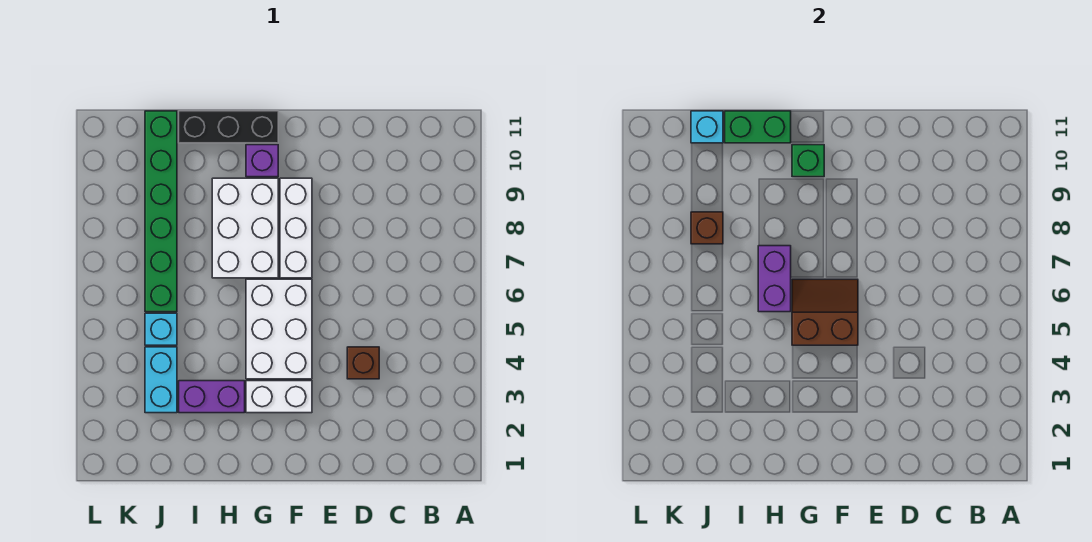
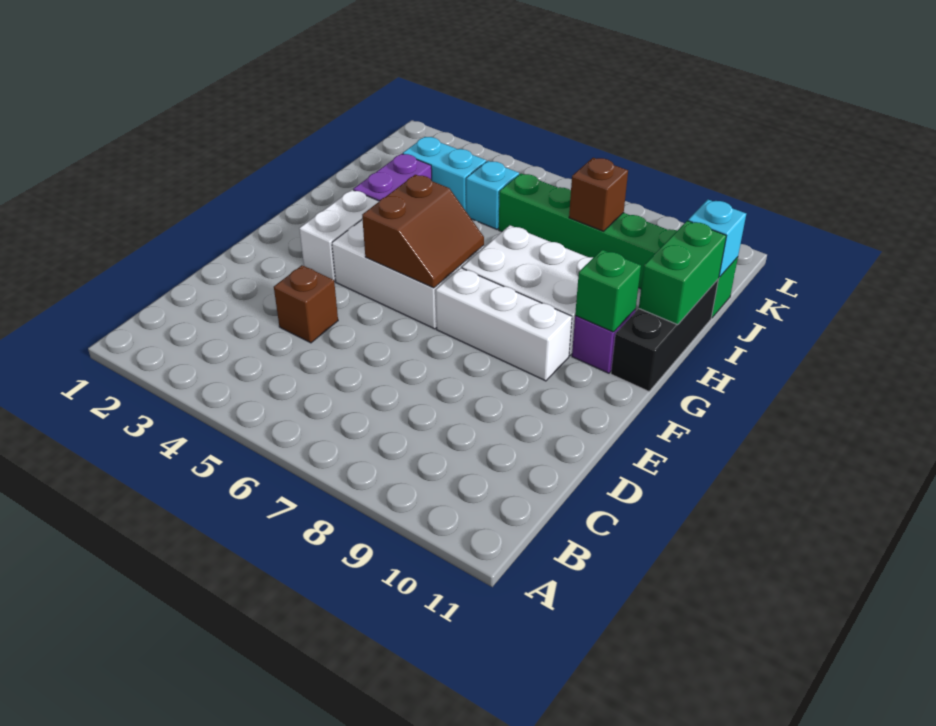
purple brick H6:H7 level 2 -> none

